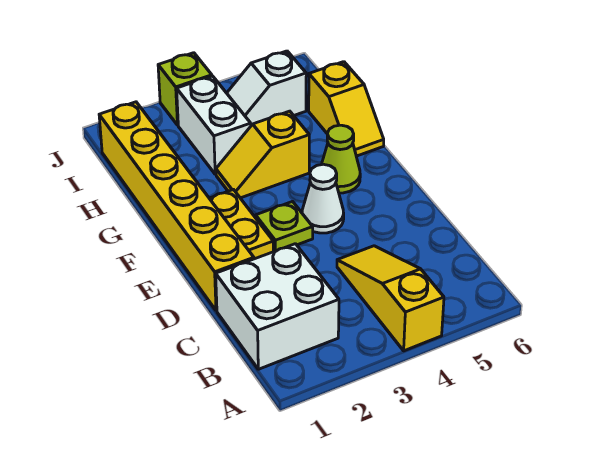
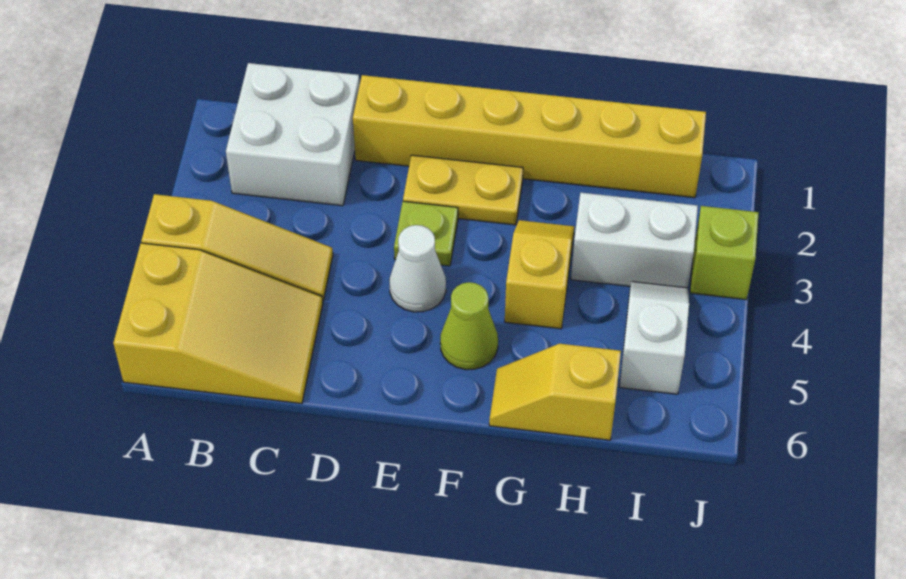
none -> yellow slope A5:C6 level 1 top A

